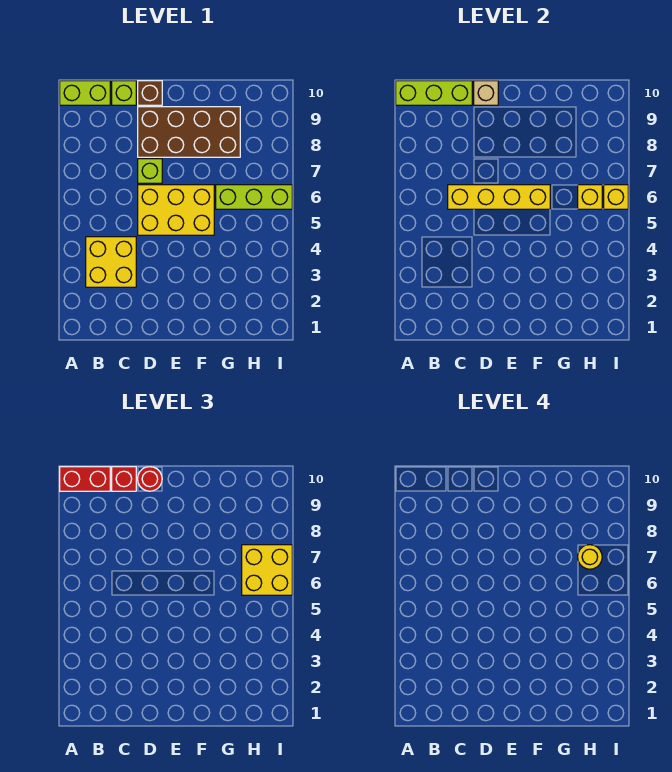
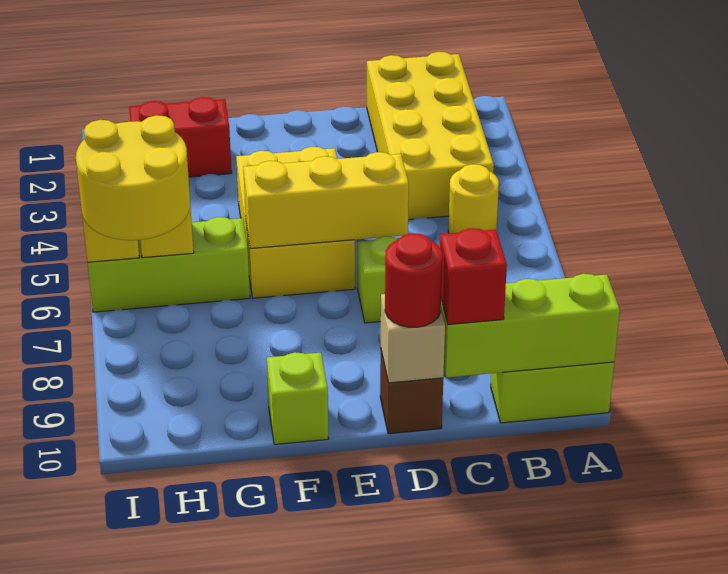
red brick A10:B10 level 3 -> red brick G2:H2 level 1
yellow brick B3:C4 level 1 -> yellow brick B1:C4 level 1
yellow brick C6:F6 level 2 -> yellow brick D6:F6 level 2
lime brick C10 level 1 -> lime brick F10 level 1
yellow brick D5:F6 level 1 -> yellow brick E4:F6 level 1
brown brick D8:G9 level 1 -> none
yellow brick H6:I7 level 3 -> yellow round brick H6:I7 level 3
yellow round brick H7 level 4 -> yellow round brick B5 level 1

